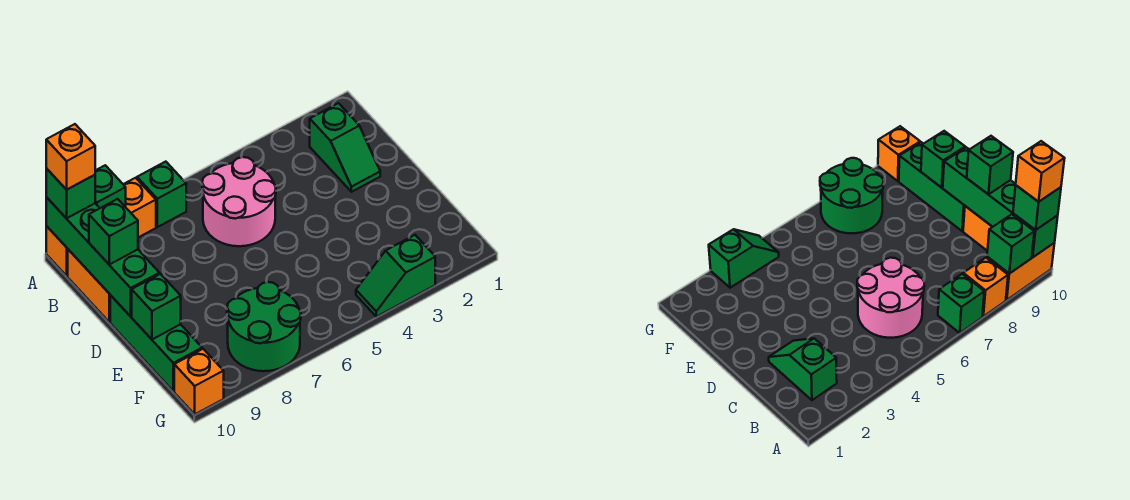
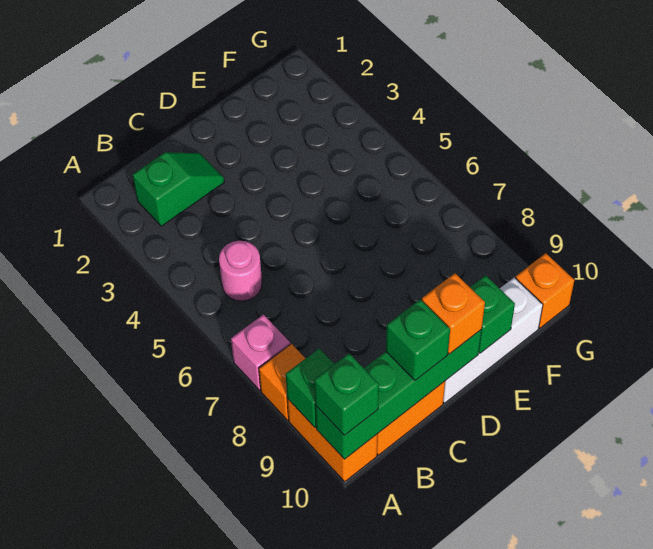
green brick A7 level 1 -> pink brick A7 level 1
orange brick A10 level 4 -> orange brick D10 level 3
pink round brick B5:C6 level 1 -> pink round brick B5 level 1
green brick D10:F10 level 1 -> white brick D10:F10 level 1
green round brick F7:G8 level 1 -> none
green slope G3:G4 level 1 top 3 -> none

